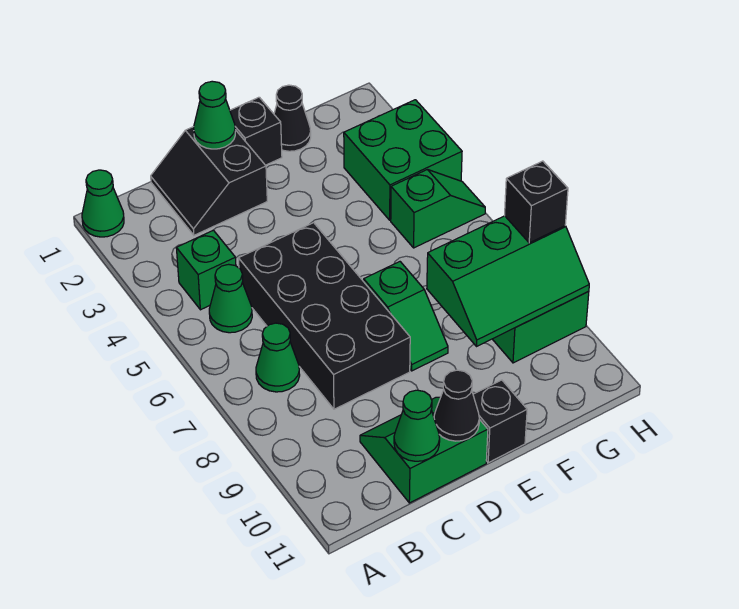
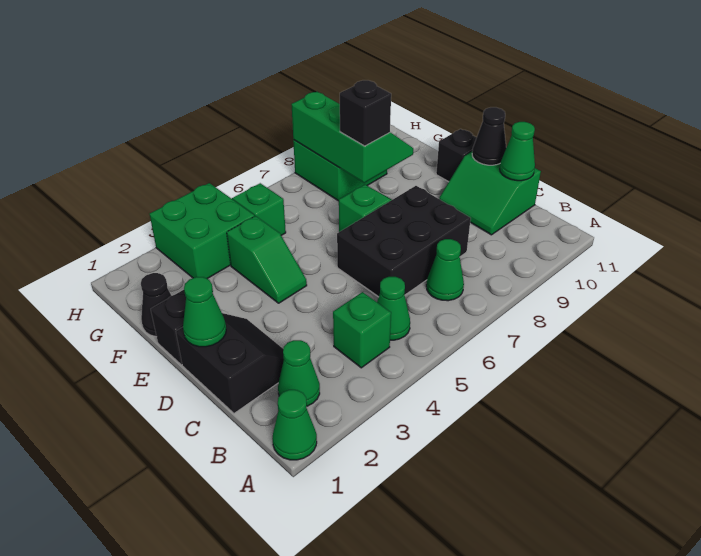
none -> green cone B2 level 1
black slope C1:D2 level 1 top D -> black slope C1:D2 level 1 top 1
black brick C5:D8 level 1 -> black brick C6:D8 level 1
none -> green slope E4:F4 level 1 top F
black brick H8 level 3 -> black brick F8 level 3

